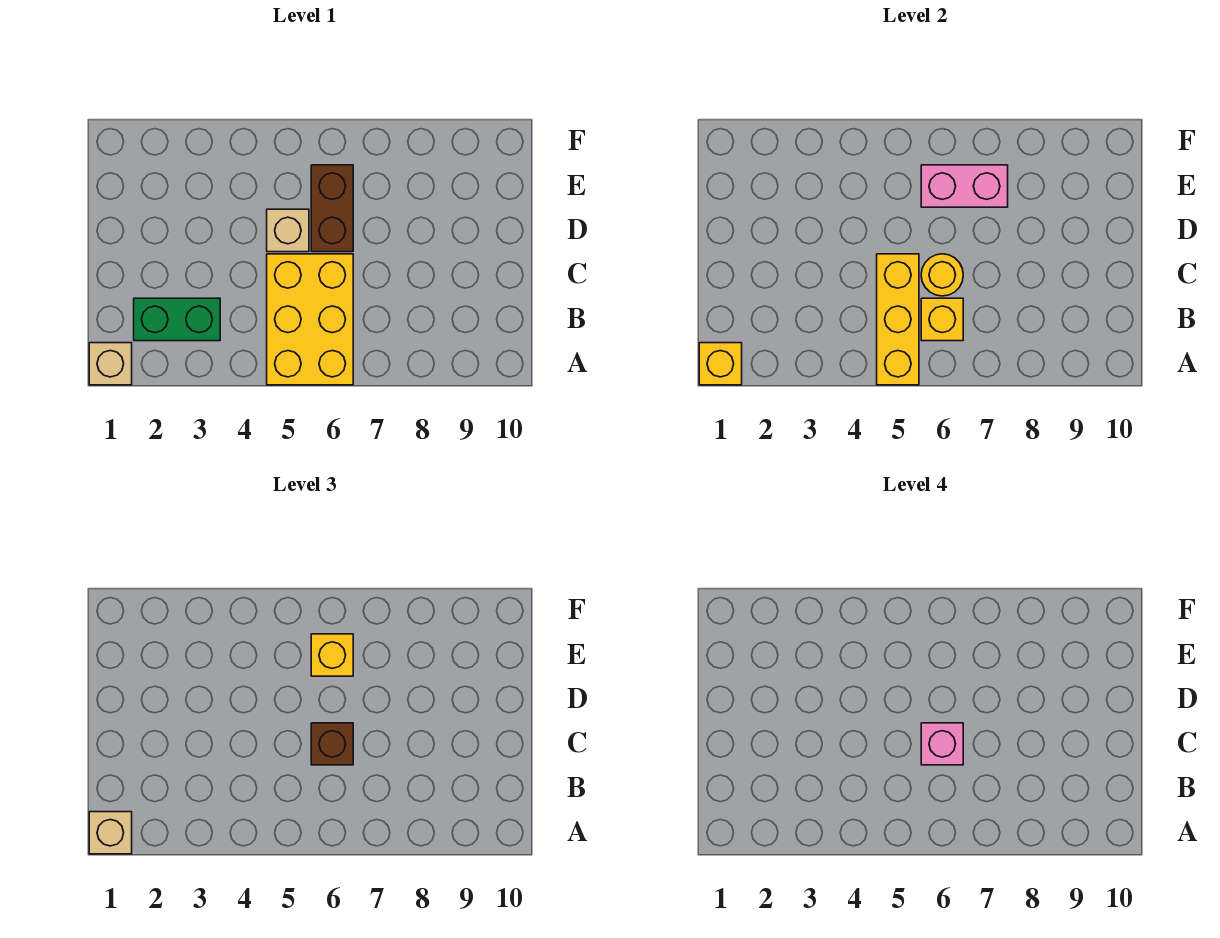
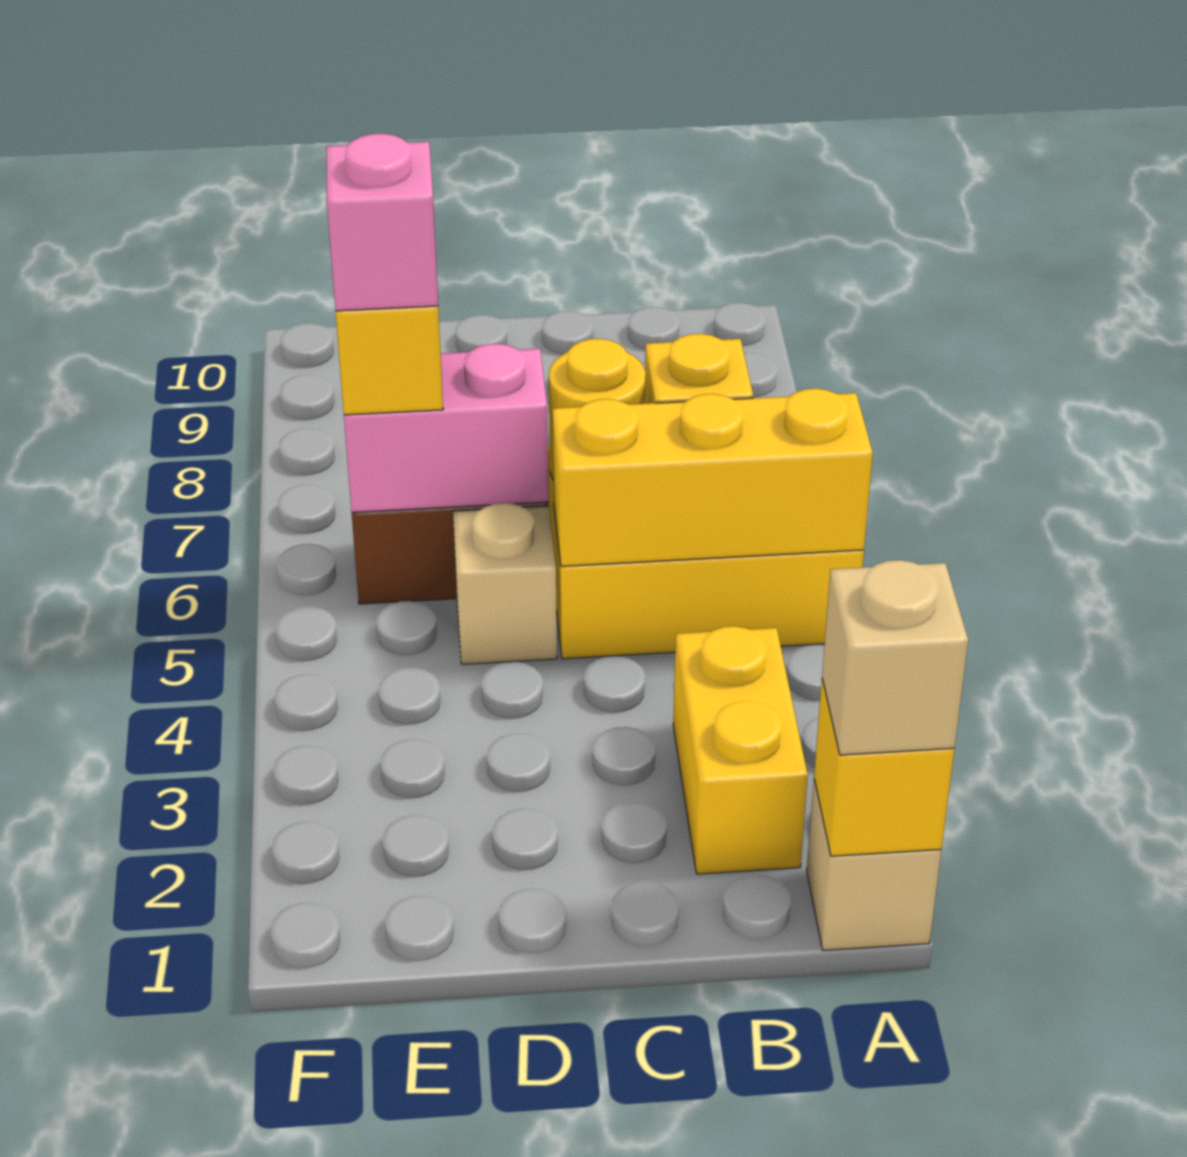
green brick B2:B3 level 1 -> yellow brick B2:B3 level 1
brown brick C6 level 3 -> none
pink brick C6 level 4 -> pink brick E6 level 4
pink brick E6:E7 level 2 -> pink brick D6:E6 level 2

